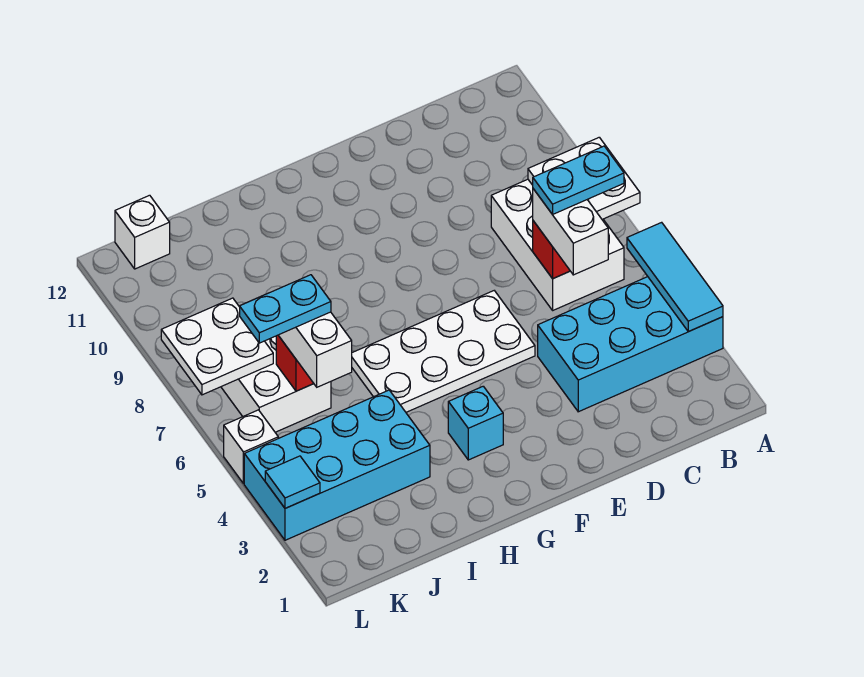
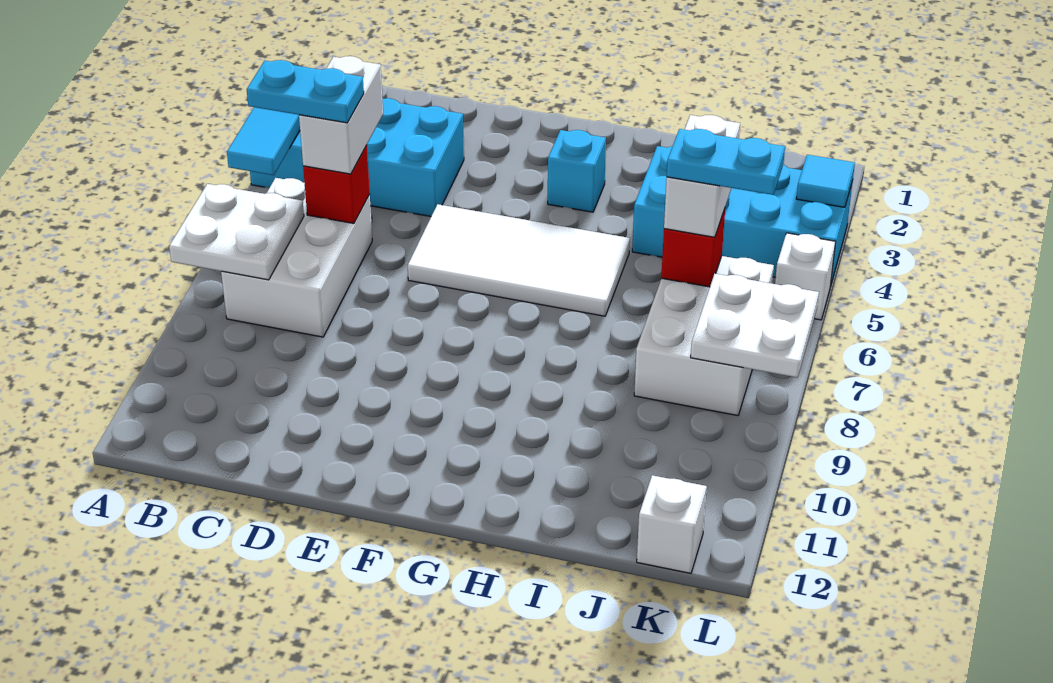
white plate E5:H6 level 1 -> white tile E5:H6 level 1

